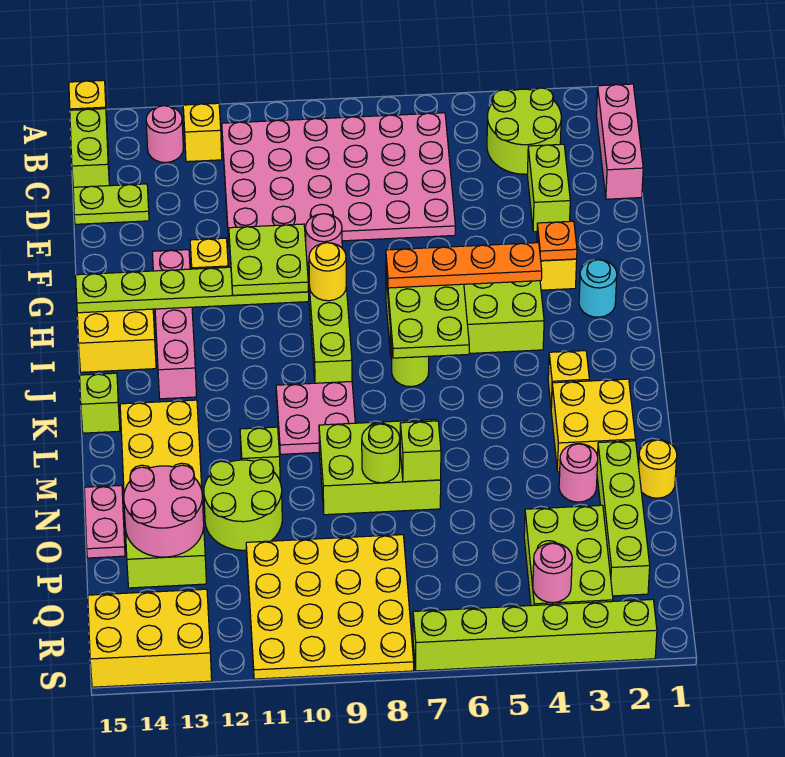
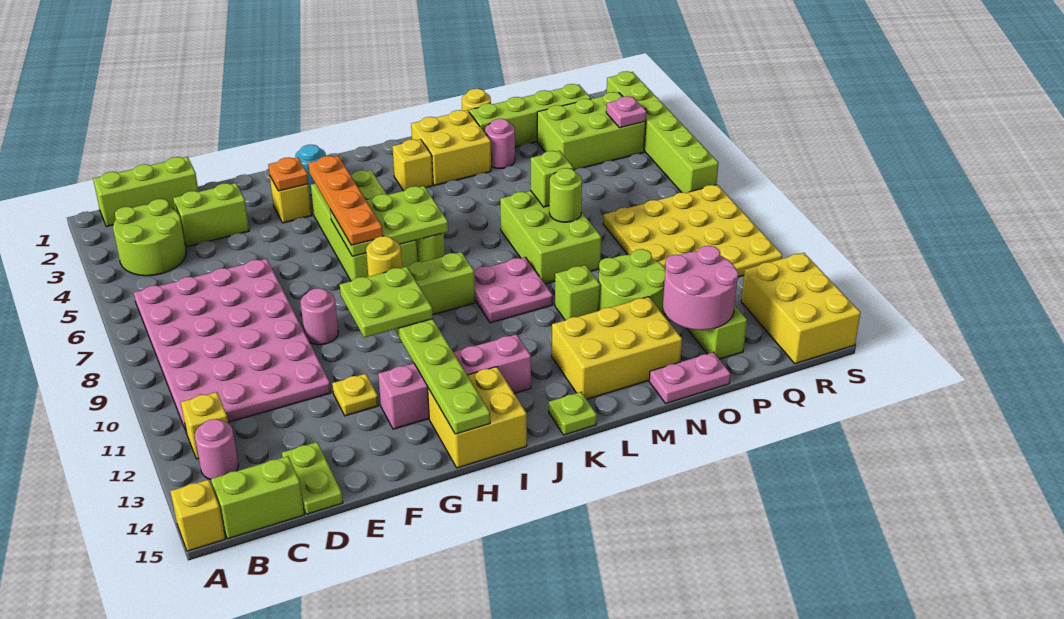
pink brick B1:D1 level 1 -> lime brick B1:D1 level 1
lime brick K15 level 1 -> lime plate K15 level 1
pink round brick R4 level 2 -> pink plate R4 level 2

